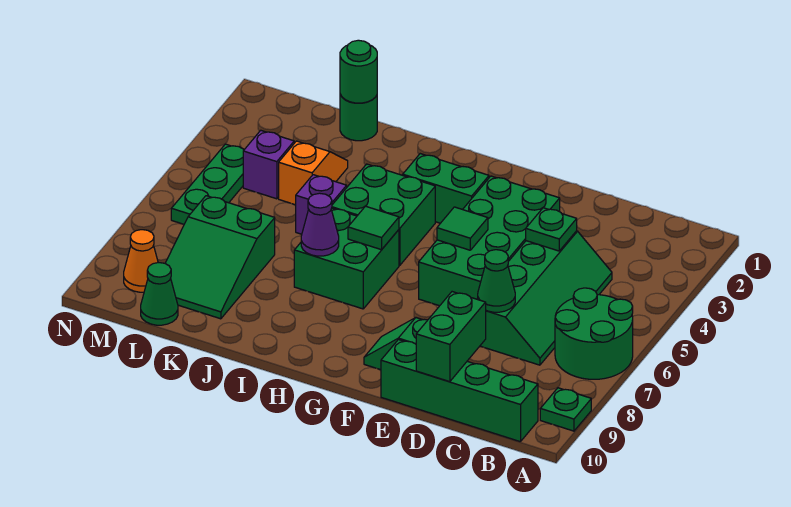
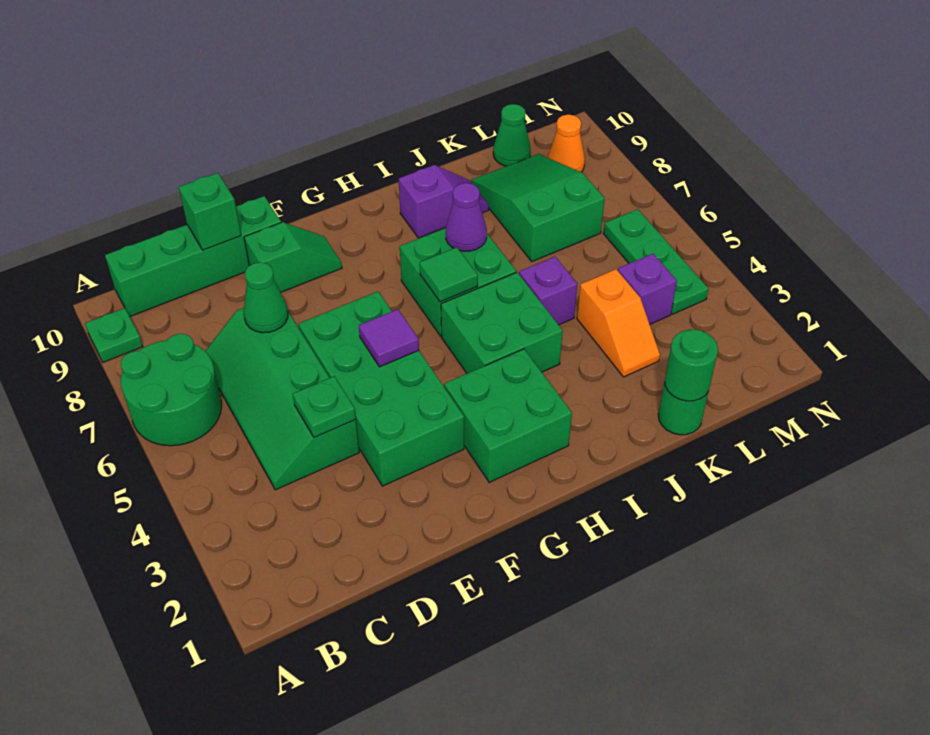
green brick D9:D10 level 2 -> green brick D10 level 2
green tile F5 level 2 -> purple tile F5 level 2
green brick G3:H3 level 1 -> green brick G2:H3 level 1
none -> purple slope I9:J9 level 1 top I

